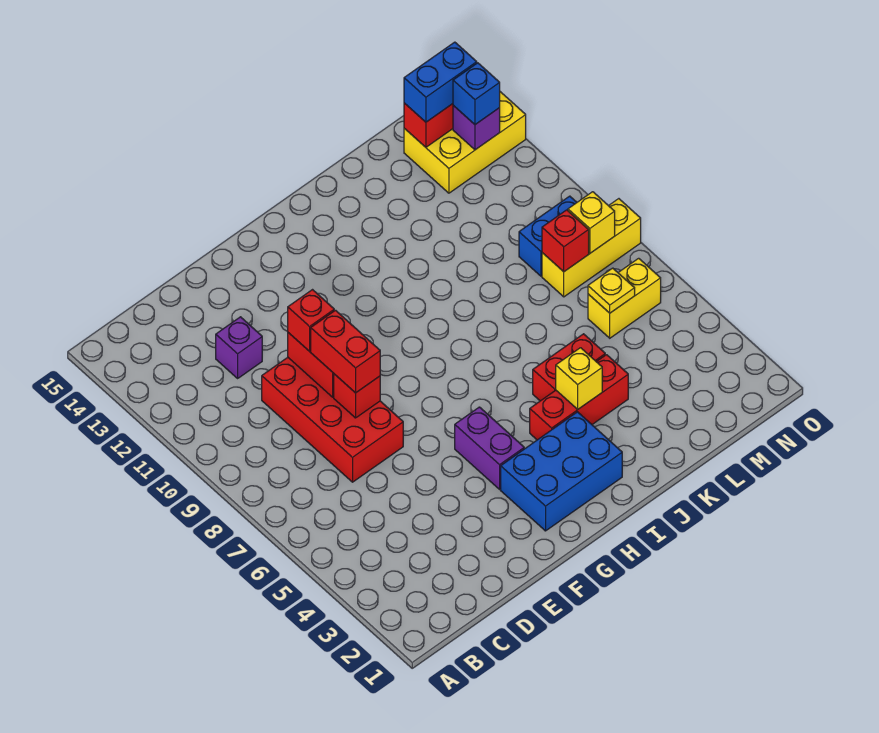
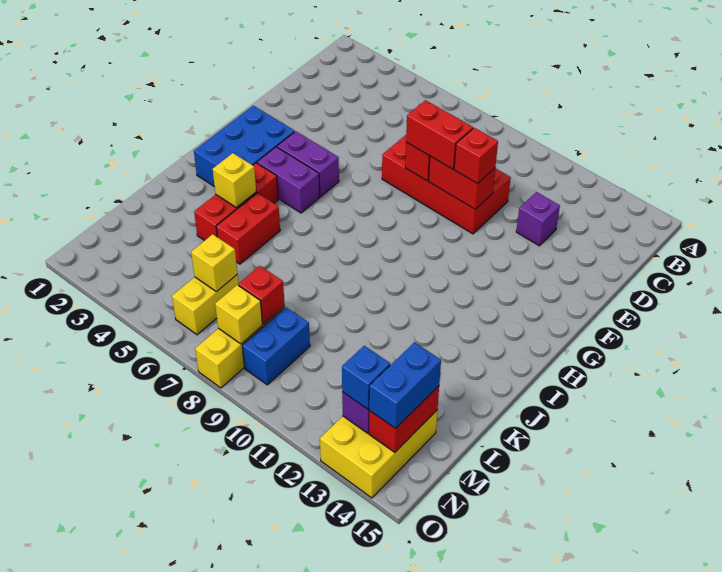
none -> purple brick H4:H5 level 1
yellow plate M6 level 2 -> yellow brick M6 level 2

